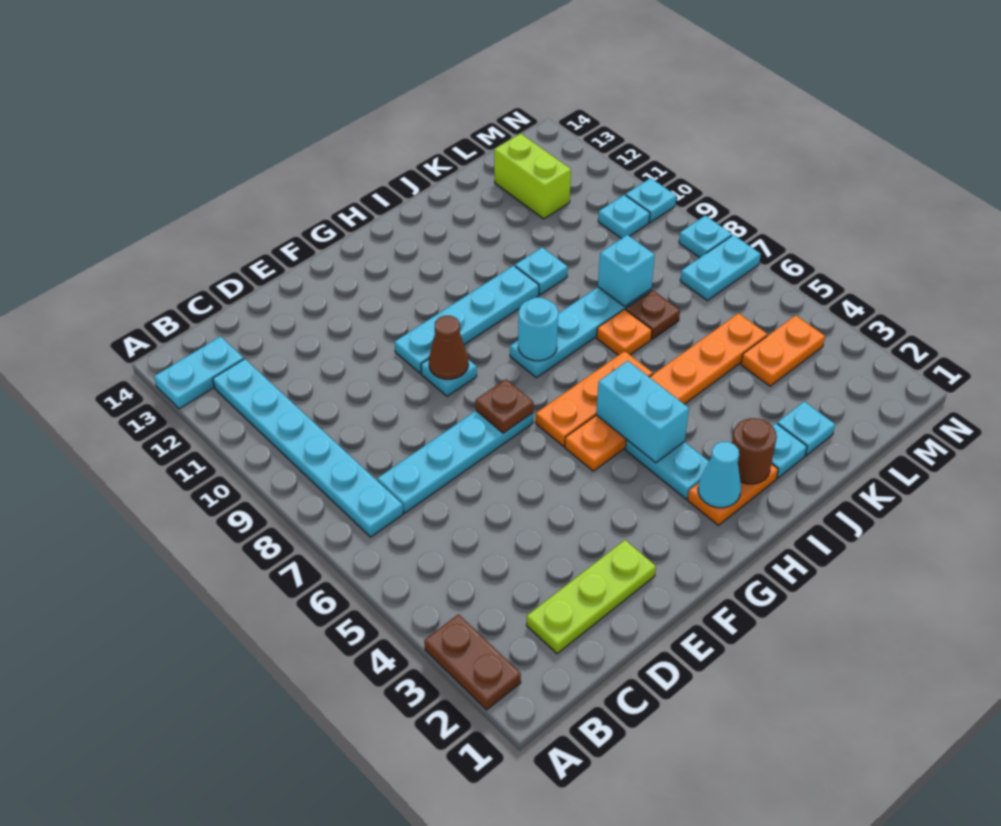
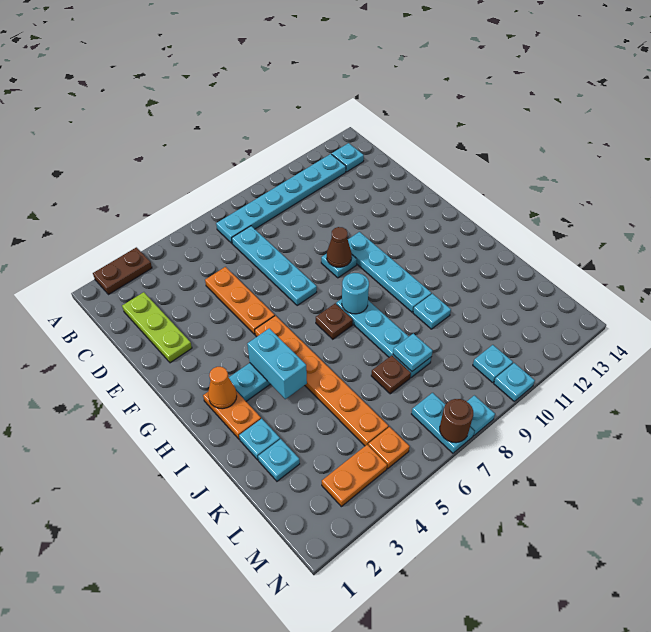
cyan plate A13:B13 level 1 -> cyan plate B13 level 1
brown plate F7 level 2 -> brown plate H7 level 1
orange plate G6:I6 level 1 -> orange plate D5:F5 level 1
cyan cone H2 level 2 -> orange cone H2 level 2
cyan brick H4:H5 level 2 -> cyan brick H4:I4 level 2
brown round brick I2 level 2 -> brown round brick N7 level 2
orange plate J7 level 1 -> orange plate M5 level 1
cyan brick K8 level 2 -> cyan plate K8 level 2
orange plate L4:M4 level 1 -> orange plate M3:M4 level 1
lime brick L12:L13 level 1 -> none

